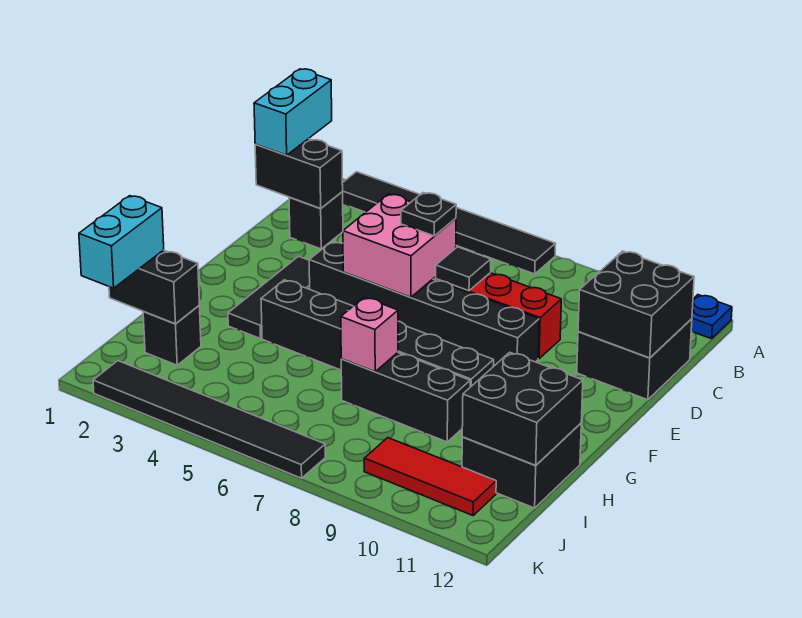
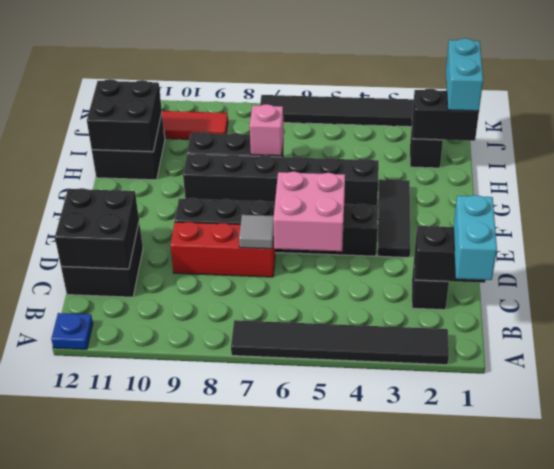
black plate D6 level 3 -> none
black tile D7 level 2 -> grey tile D7 level 2

